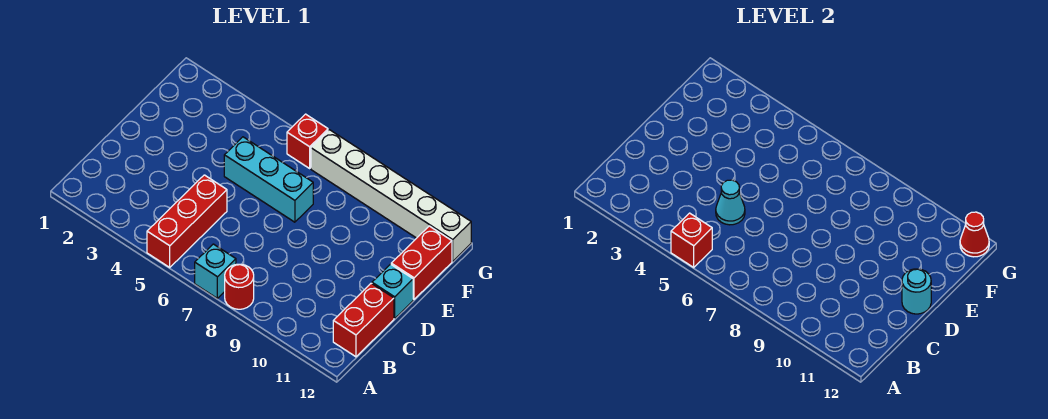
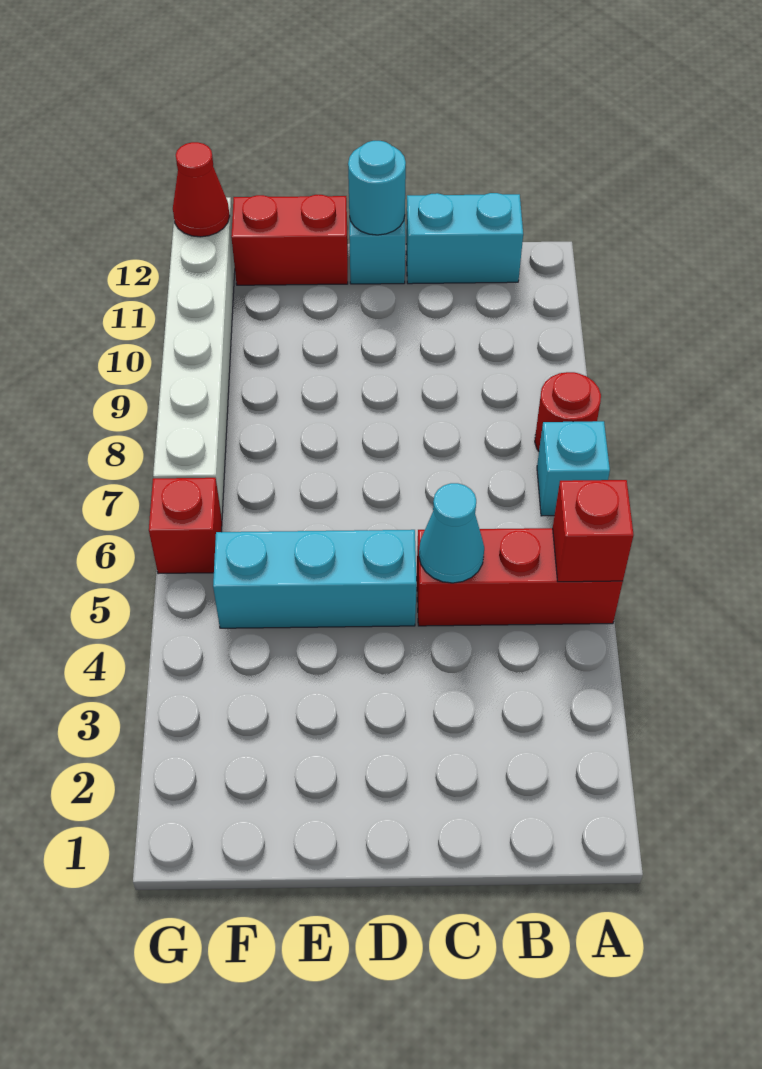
red brick B12:C12 level 1 -> cyan brick B12:C12 level 1
cyan brick E5:E7 level 1 -> cyan brick D5:F5 level 1

